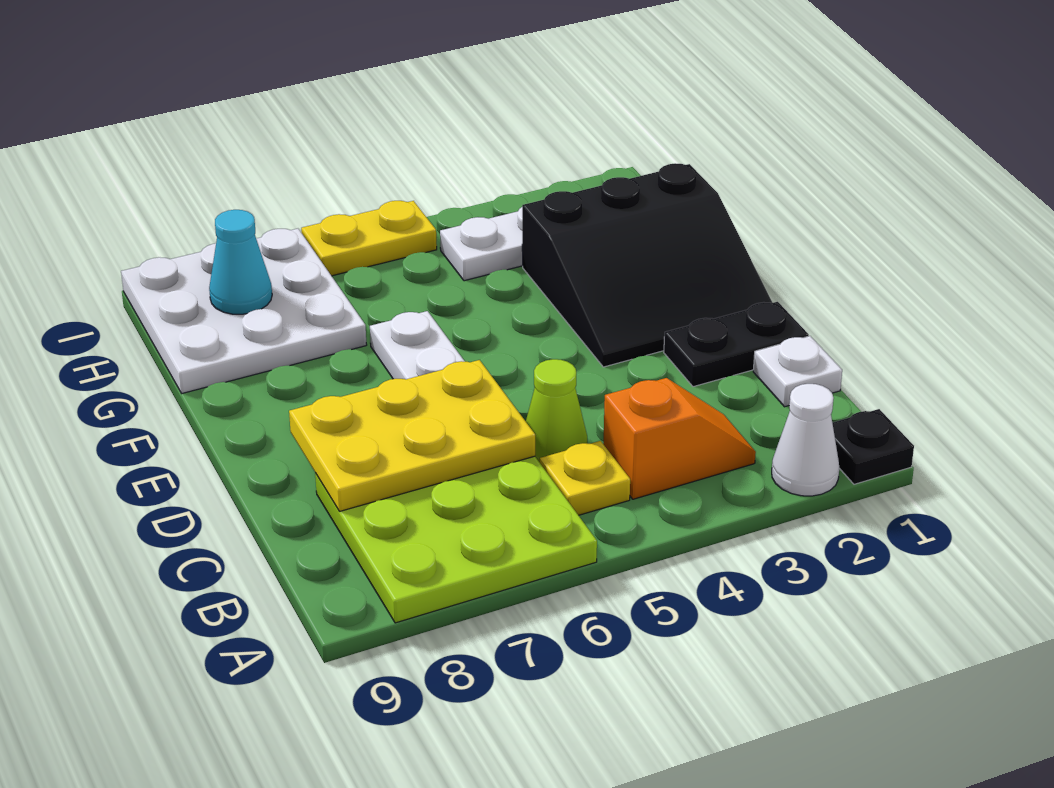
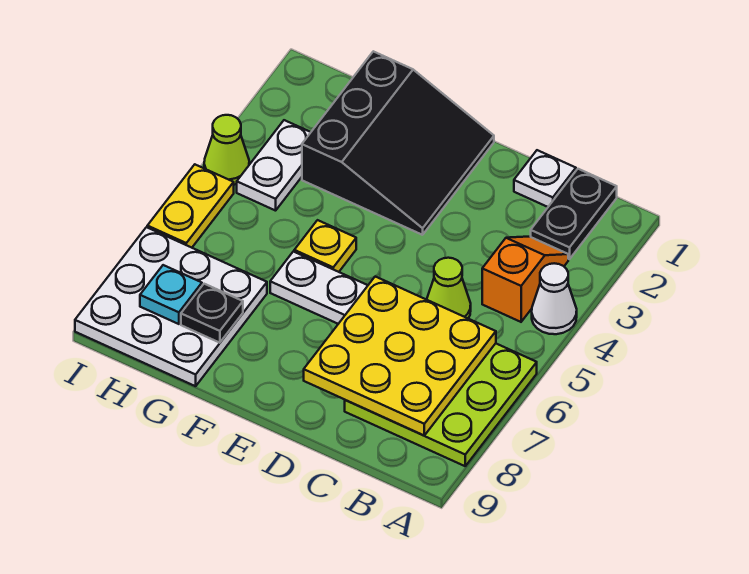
black plate A1 level 1 -> black plate G8 level 2
white cone A2 level 1 -> white cone A4 level 1
yellow plate B5 level 1 -> yellow plate F5 level 1
yellow plate C6:D8 level 2 -> yellow plate B6:D8 level 2
black plate D1:D2 level 1 -> black plate B1:B2 level 1
cyan cone H8 level 2 -> cyan plate H8 level 2
none -> lime cone I4 level 1

